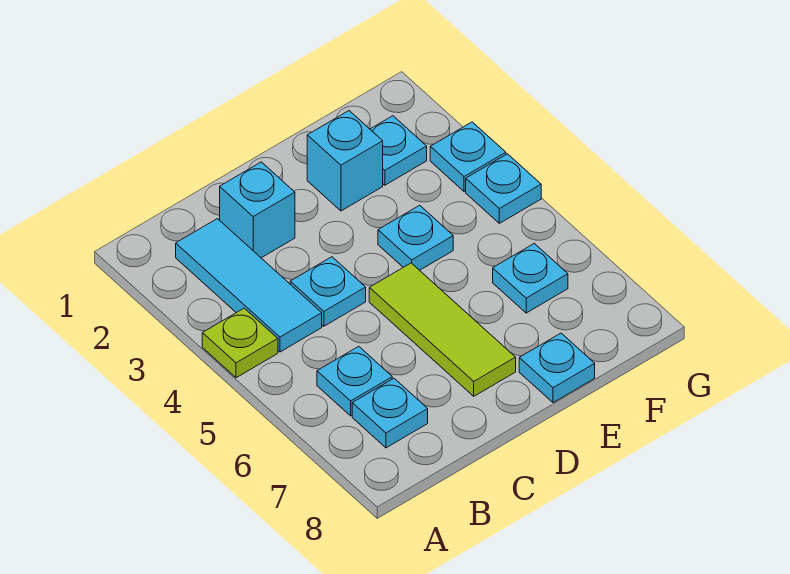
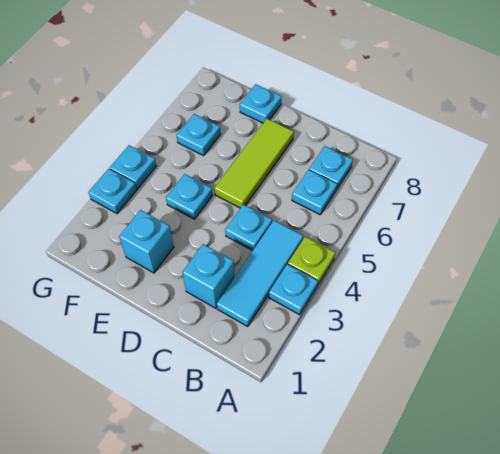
cyan plate F2 level 1 -> cyan plate A3 level 1

